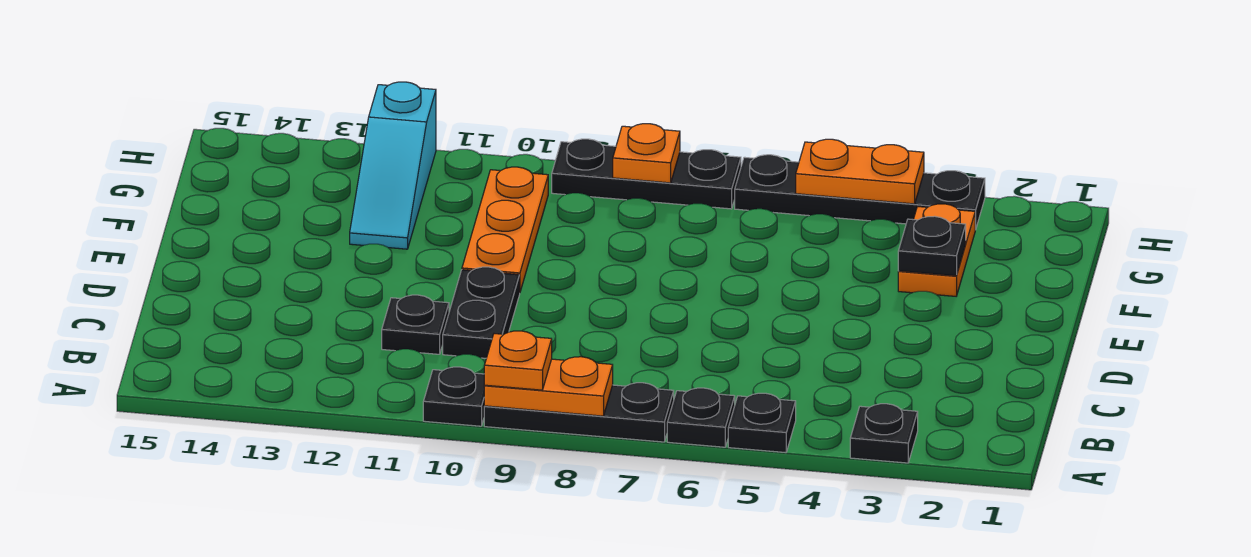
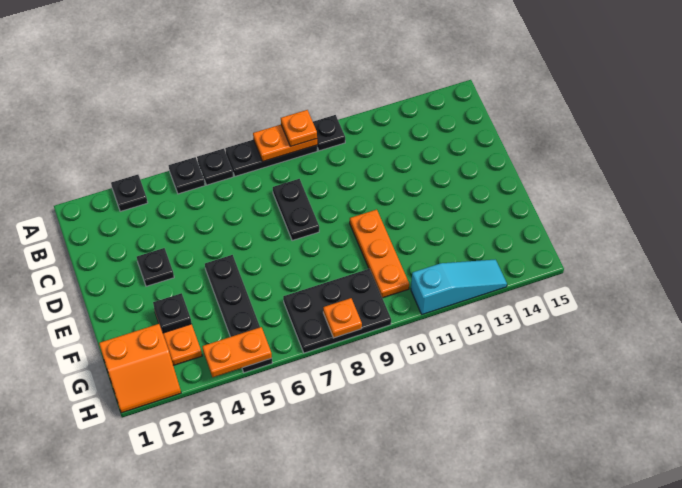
black plate C10:D10 level 1 -> black plate C8:D8 level 1
black plate C11 level 1 -> black plate D3 level 1
cyan slope F12:H12 level 1 top H -> cyan slope H11:H13 level 1 top 11
none -> orange slope G1:H2 level 1 top G
black plate H3:H6 level 1 -> black plate E5:H5 level 1
black plate H7:H9 level 1 -> black plate G7:H9 level 1

